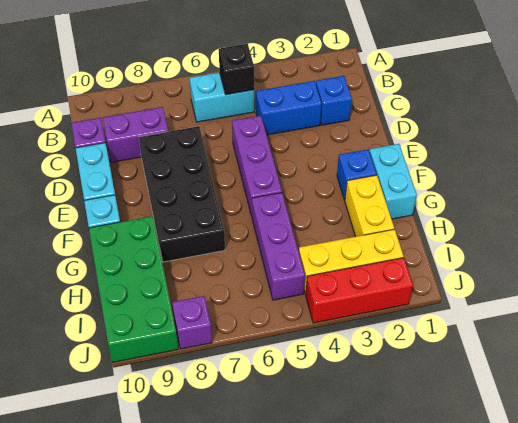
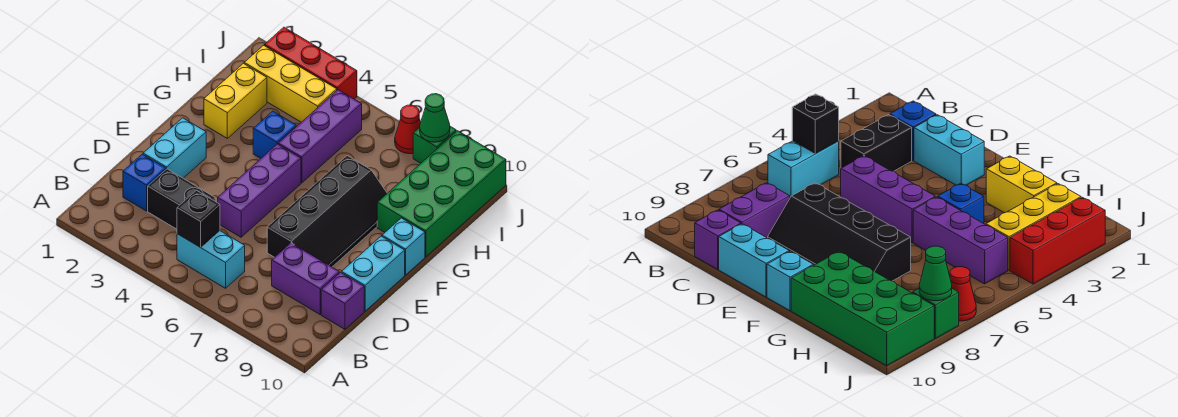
blue brick C3:C4 level 1 -> black brick C3:C4 level 1
black brick D7:G8 level 1 -> black slope D7:G8 level 1 top 7
cyan brick F1:G1 level 1 -> cyan brick D2:E2 level 1
blue brick F2 level 1 -> blue brick G4 level 1
none -> red cone J7 level 1
purple brick J8 level 1 -> green brick J8 level 1
none -> green cone J8 level 2

